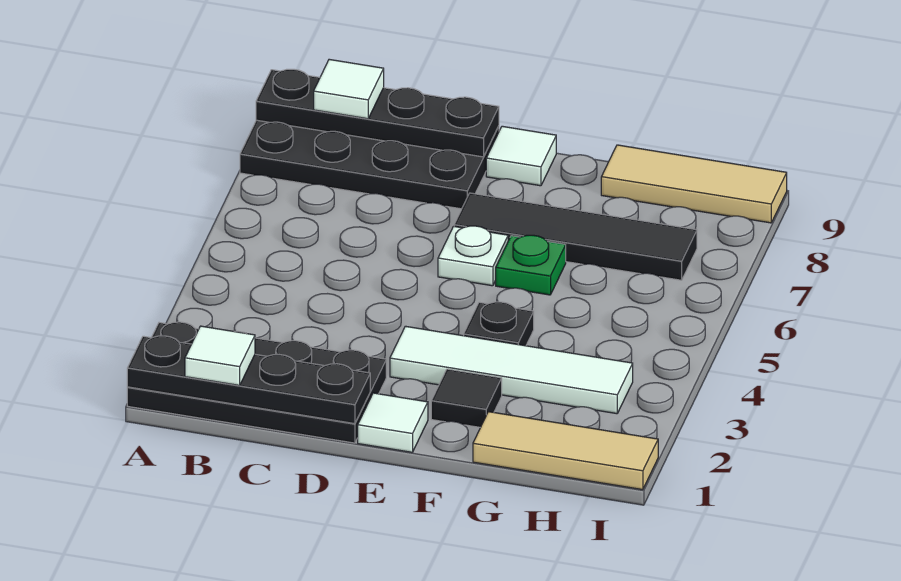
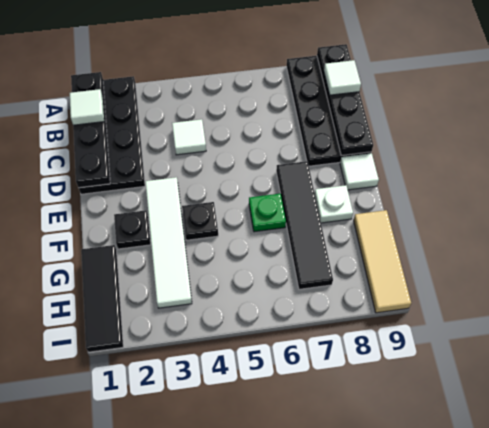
white tile E1 level 1 -> white tile C4 level 1
white plate E6 level 1 -> white plate F8 level 1
black tile F2 level 1 -> black plate F2 level 1
tan tile G1:I1 level 1 -> black tile G1:I1 level 1

